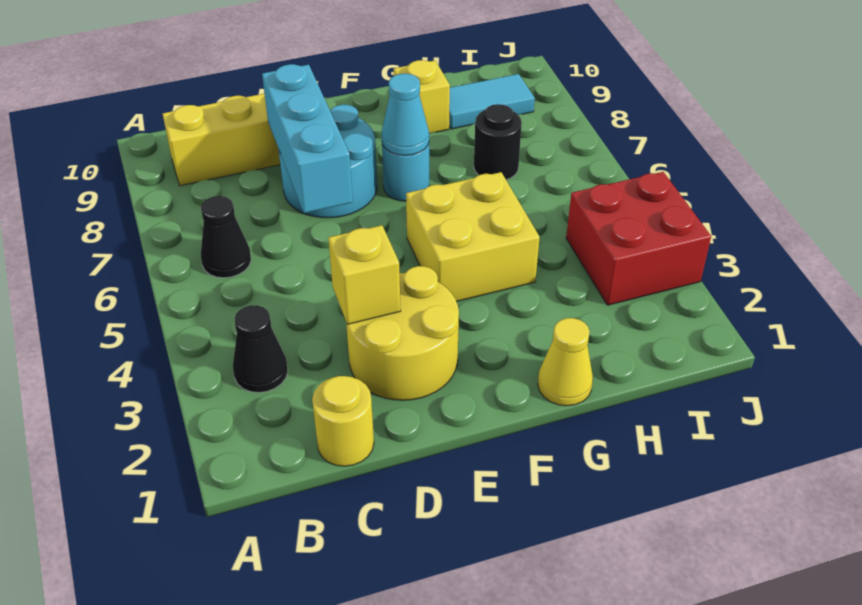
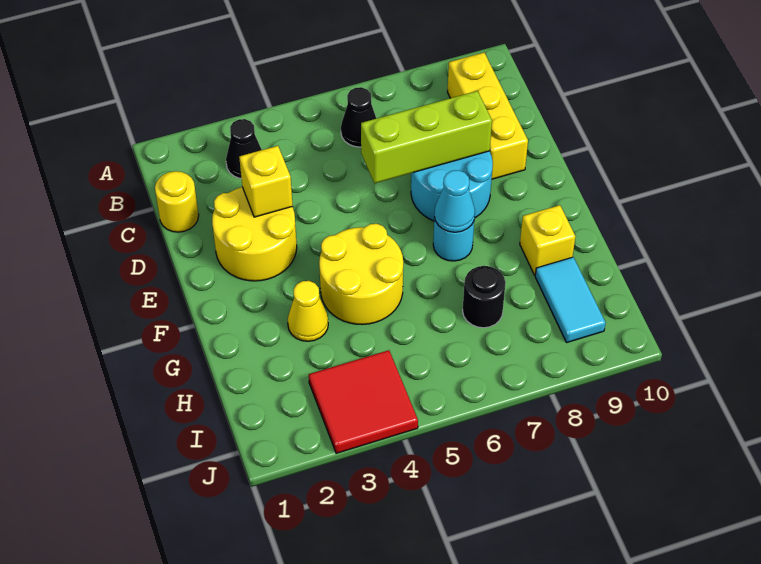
cyan brick D6:D8 level 2 -> lime brick D6:D8 level 2
yellow brick F4:G5 level 1 -> yellow round brick F4:G5 level 1
yellow cone G1 level 1 -> yellow cone G3 level 1
red brick I3:J4 level 1 -> red tile I3:J4 level 1

